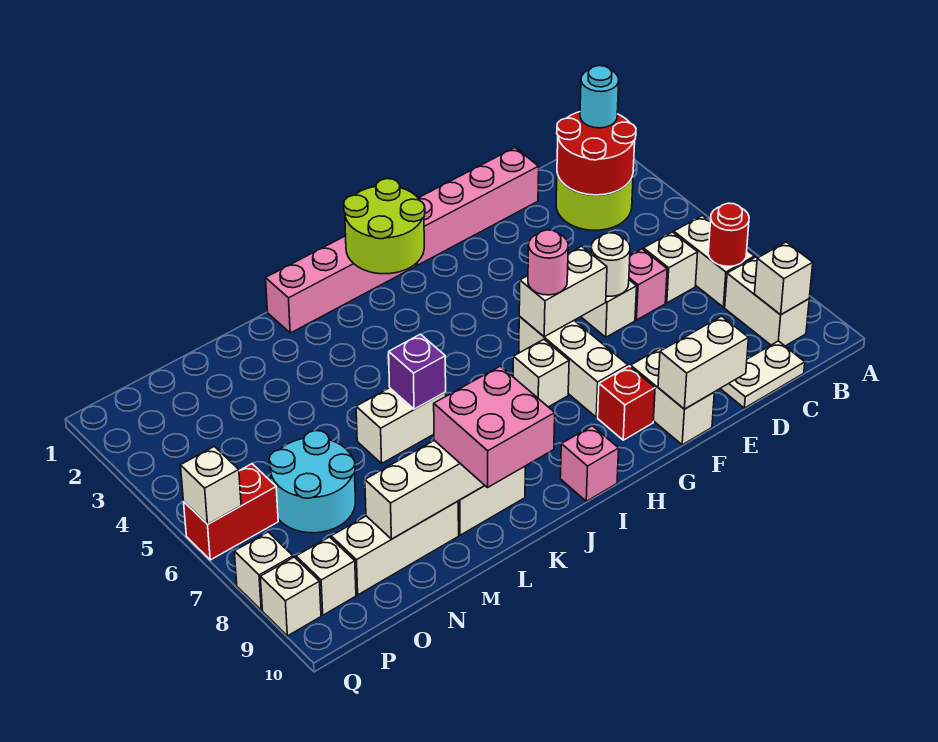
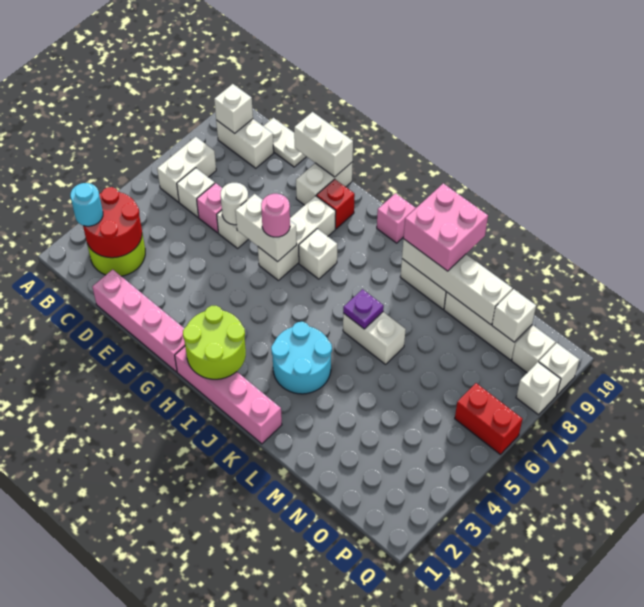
red round brick B7 level 2 -> none
white brick B8:B9 level 1 -> white brick B9:C9 level 1
purple brick K6 level 2 -> purple plate K6 level 2
cyan round brick N6:O7 level 1 -> cyan round brick J3:K4 level 1
white brick Q6 level 2 -> white brick O9 level 2

